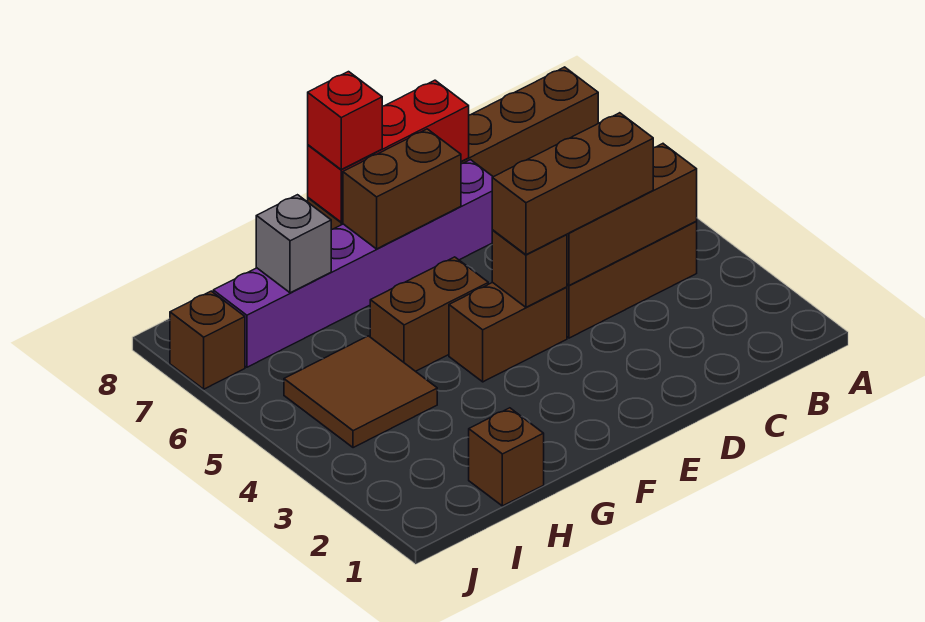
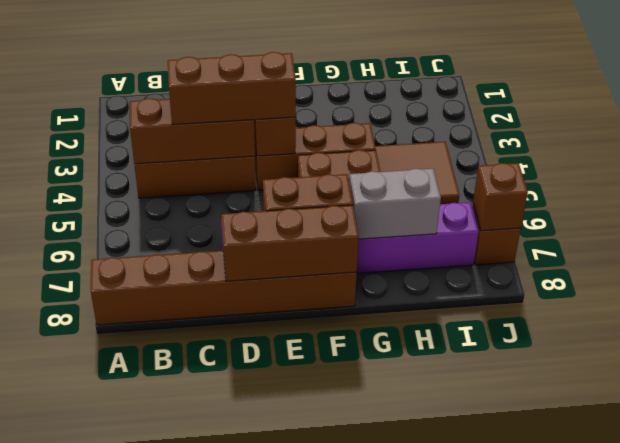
red brick D8:F8 level 2 -> brown brick D8:F8 level 2
brown brick E4:F4 level 1 -> brown brick E4:G4 level 1
red brick F8 level 3 -> none
brown brick H1 level 1 -> brown brick J7 level 2
grey brick H7 level 2 -> grey brick G7:H7 level 2

